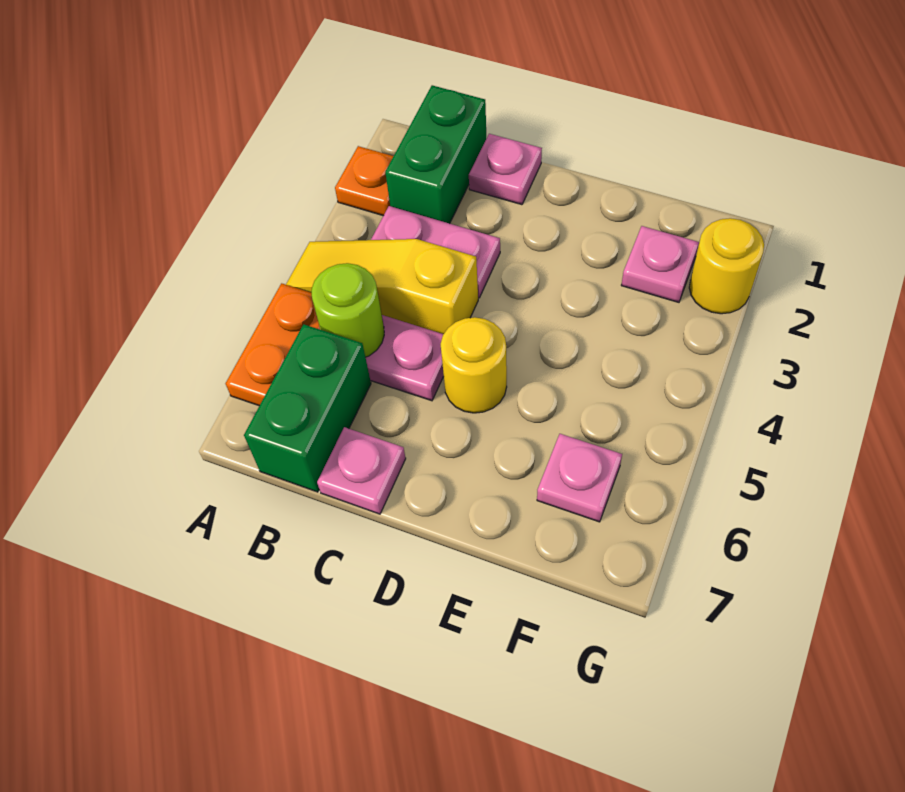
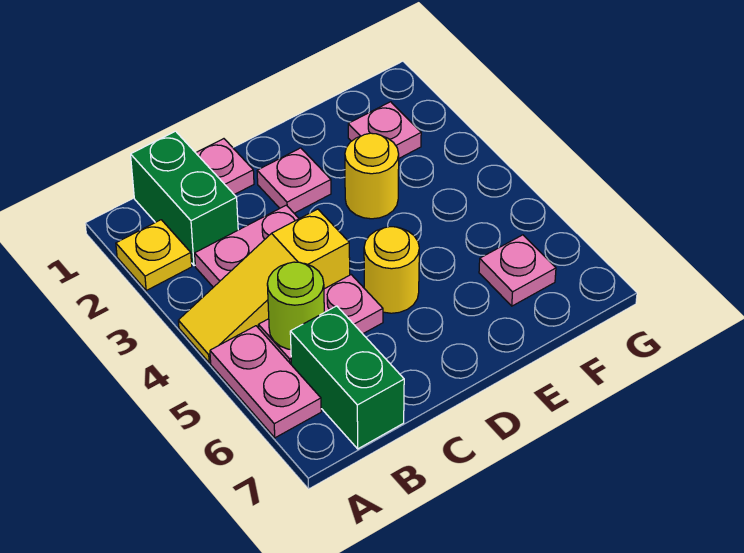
orange plate A2 level 1 -> yellow plate A2 level 1
orange plate A5:A6 level 1 -> pink plate A5:A6 level 1
pink plate C7 level 1 -> pink plate D2 level 1
yellow round brick G2 level 1 -> yellow round brick E3 level 1

